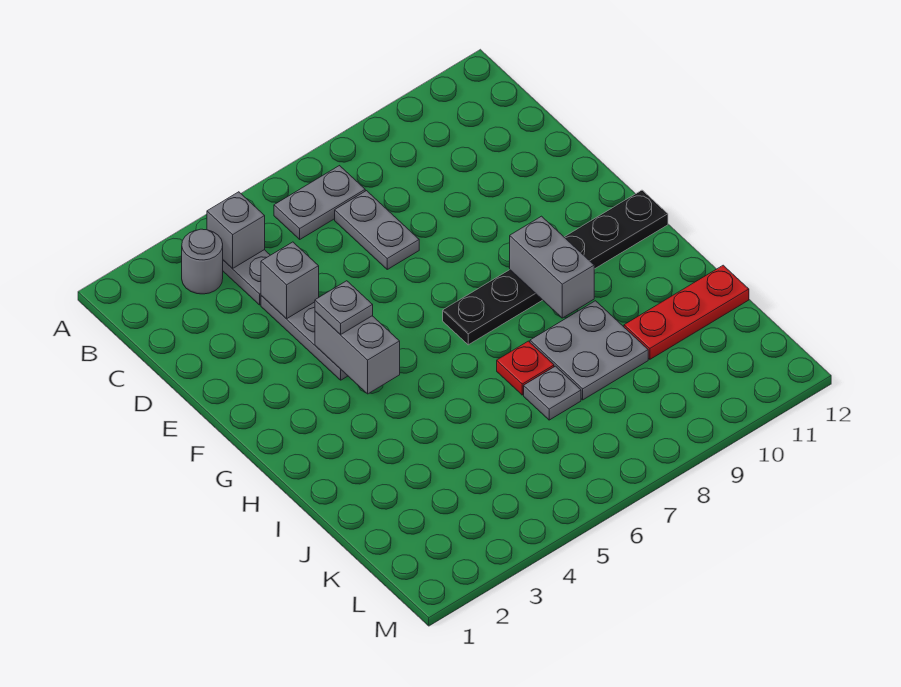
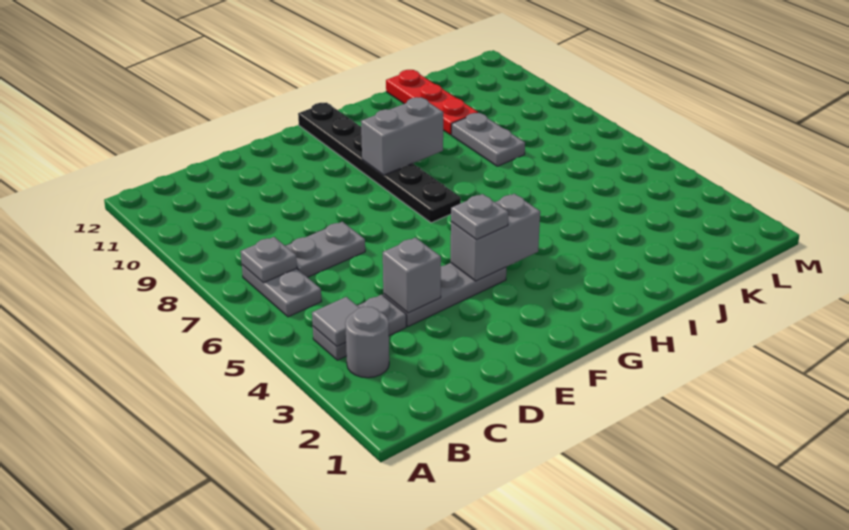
grey brick B4 level 2 -> grey tile B4 level 2
red plate I7 level 1 -> none
grey plate I8:J9 level 1 -> grey plate J8:J9 level 1
grey plate J7 level 1 -> grey plate B7 level 2

